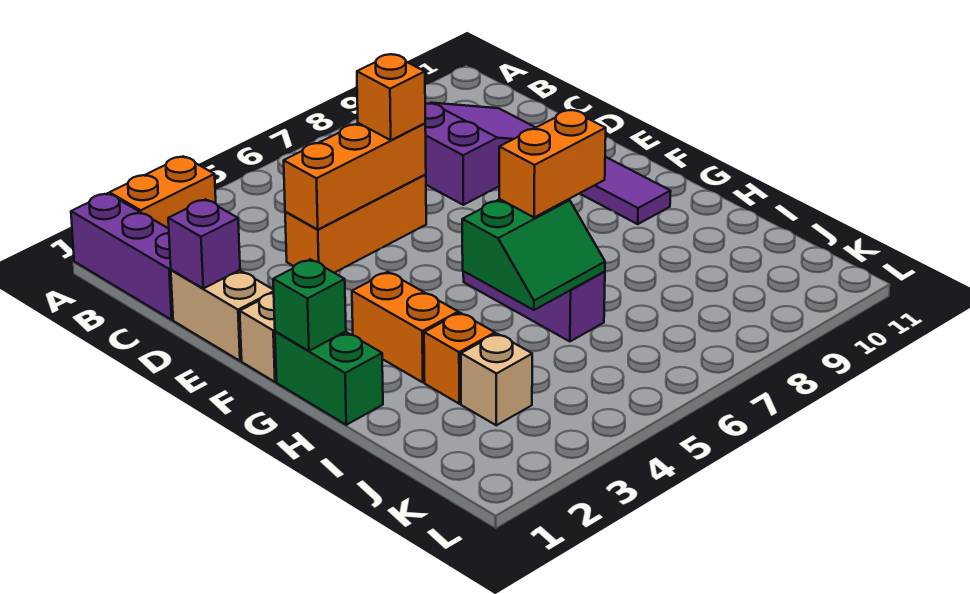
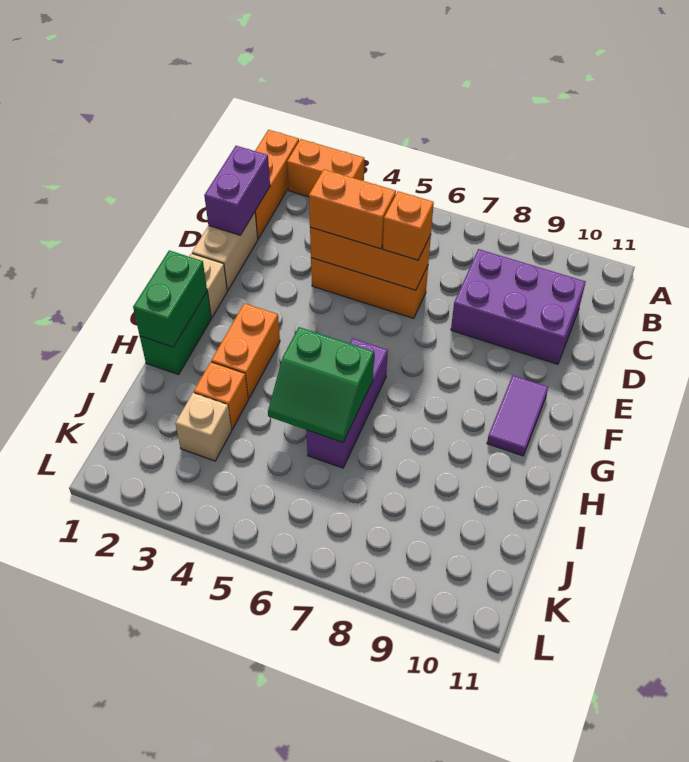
purple brick A1:C1 level 1 -> orange brick A1:C1 level 1
purple slope C8:D10 level 1 top 8 -> purple brick C8:D10 level 1
purple brick D1 level 2 -> purple brick C1:D1 level 2
green brick G1 level 2 -> green brick G1:H1 level 2
orange brick H6:H7 level 3 -> orange brick D4:D5 level 3

